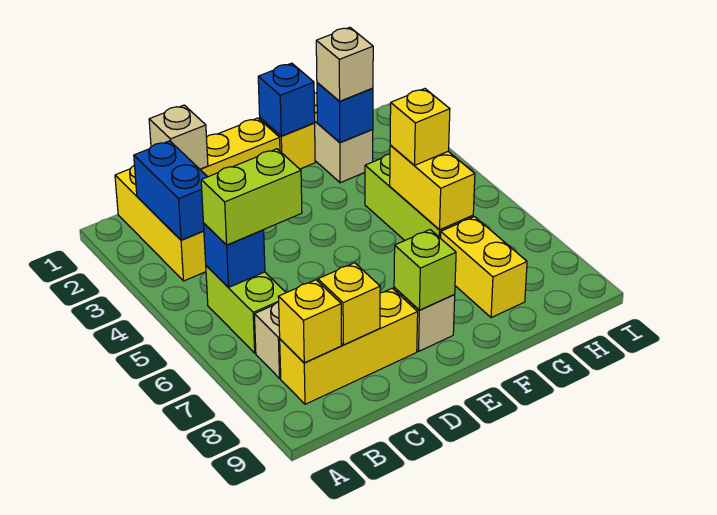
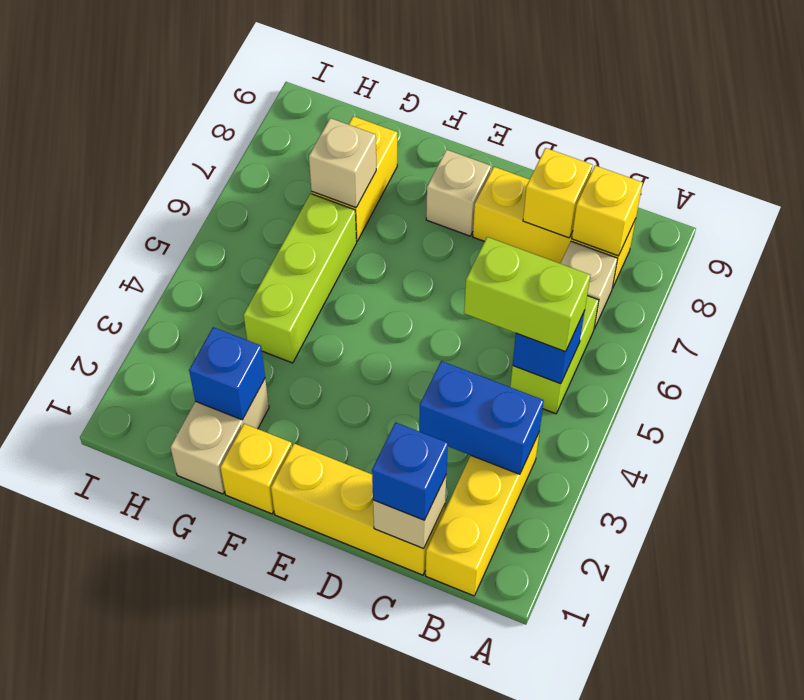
blue brick B2:B3 level 2 -> blue brick B3:C3 level 2
lime brick E8 level 2 -> none
blue brick F1 level 2 -> blue brick C1 level 3
tan brick G2 level 3 -> tan brick G7 level 2
yellow brick G5:G6 level 2 -> none
yellow brick G5 level 3 -> none

